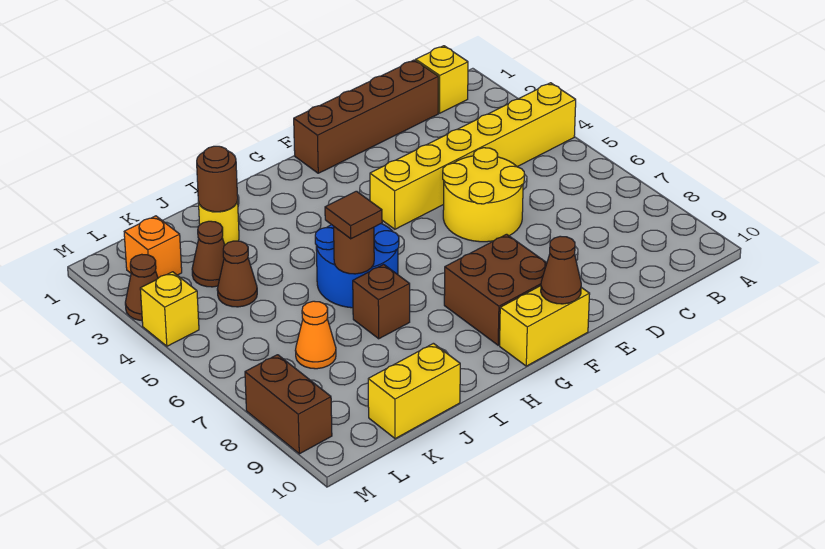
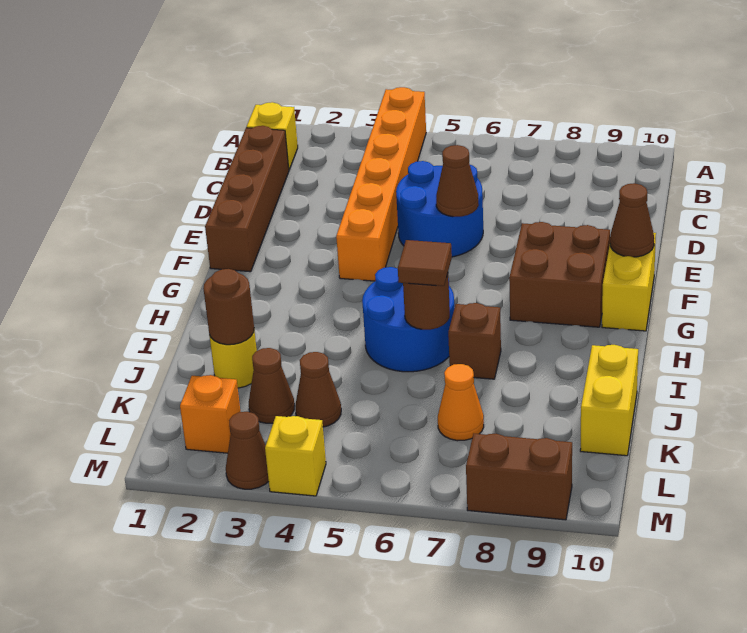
yellow brick A4:F4 level 1 -> orange brick A4:F4 level 1
yellow round brick D5:E6 level 1 -> blue round brick D5:E6 level 1
none -> brown cone E6 level 2

